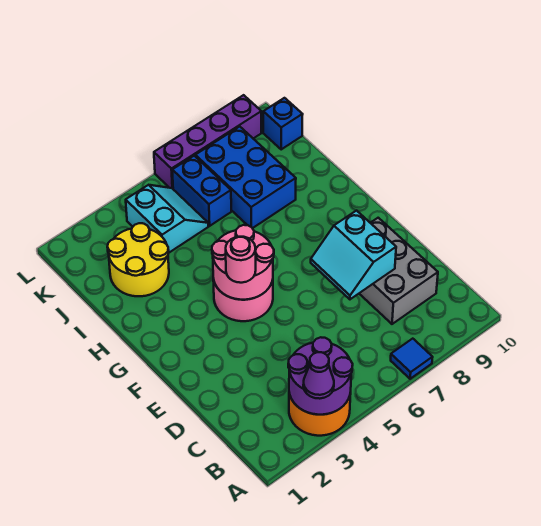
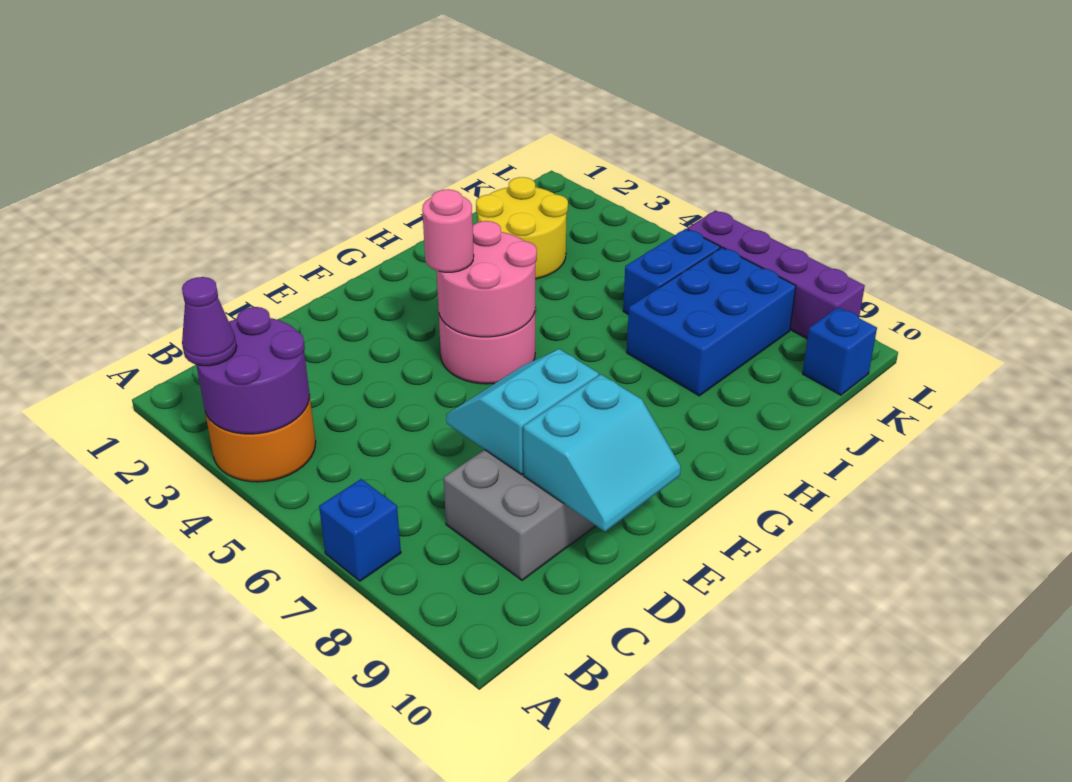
blue tile A7 level 1 -> blue brick A7 level 1
cyan slope J4:K5 level 1 top 4 -> cyan slope D9:E10 level 2 top 9

